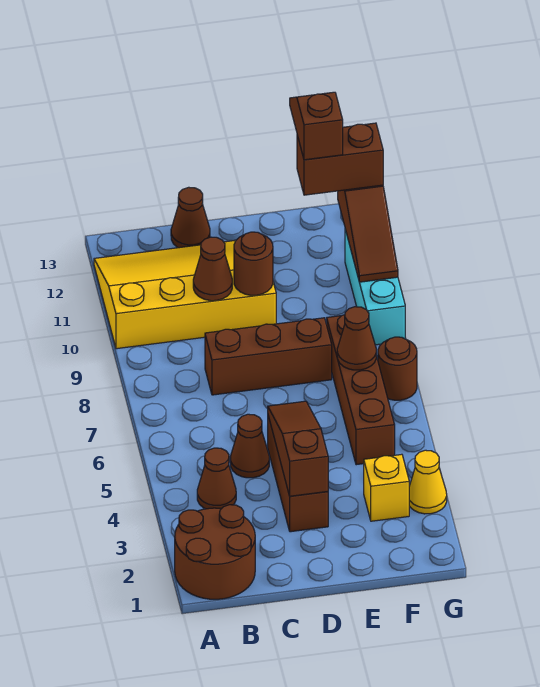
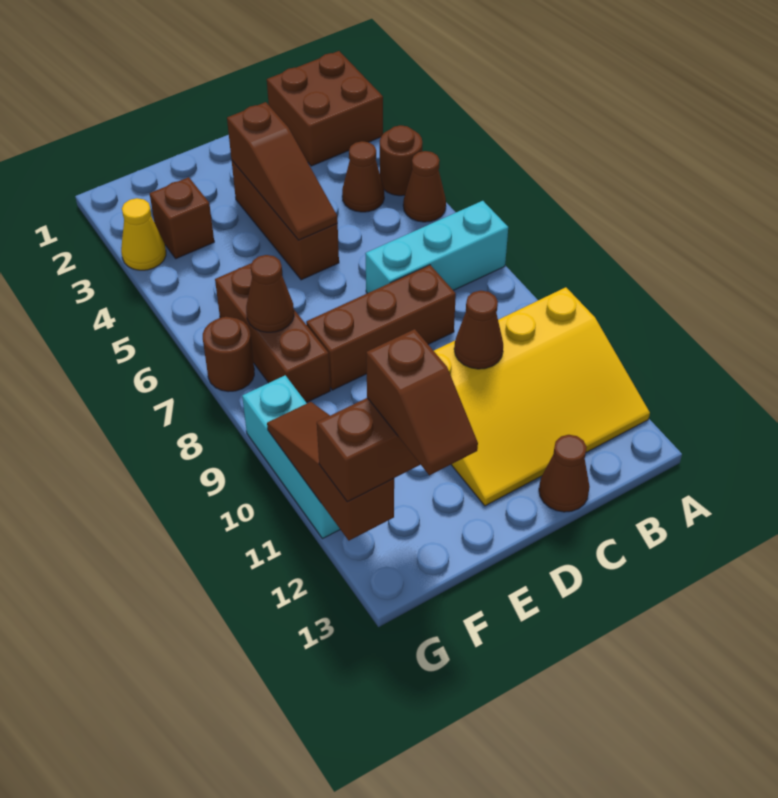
brown round brick A1:B2 level 1 -> brown brick A1:B2 level 1
none -> cyan brick A7:C7 level 1
brown cone C5 level 1 -> brown cone A5 level 1
brown round brick D10 level 2 -> brown round brick A4 level 1
yellow brick F3 level 1 -> brown brick F3 level 1
brown brick F5:F8 level 1 -> brown brick F6:F8 level 1

